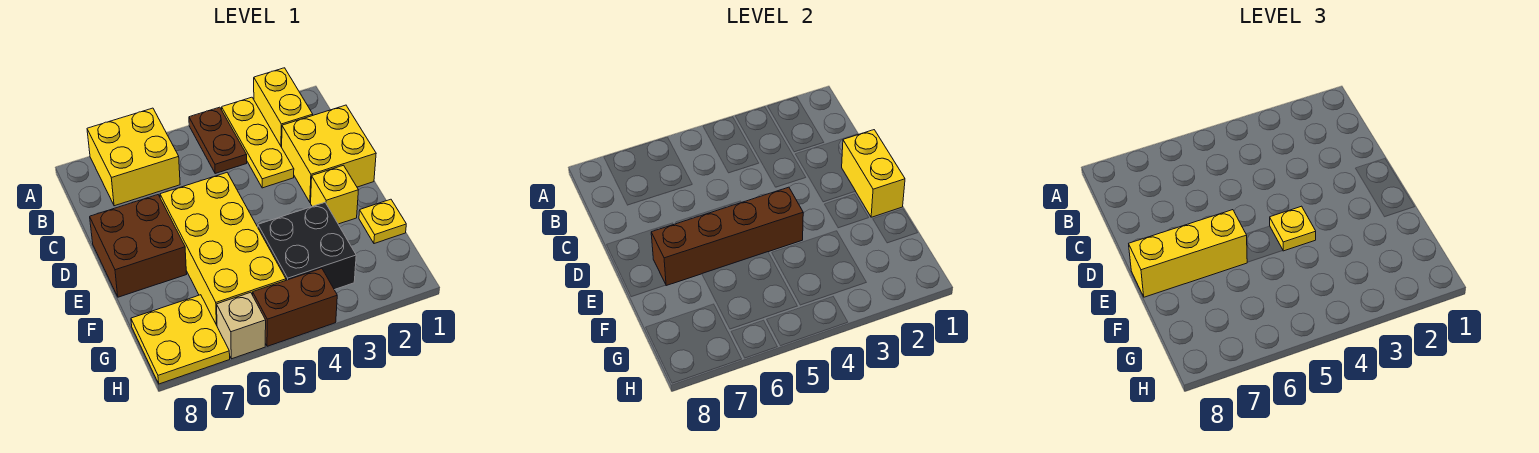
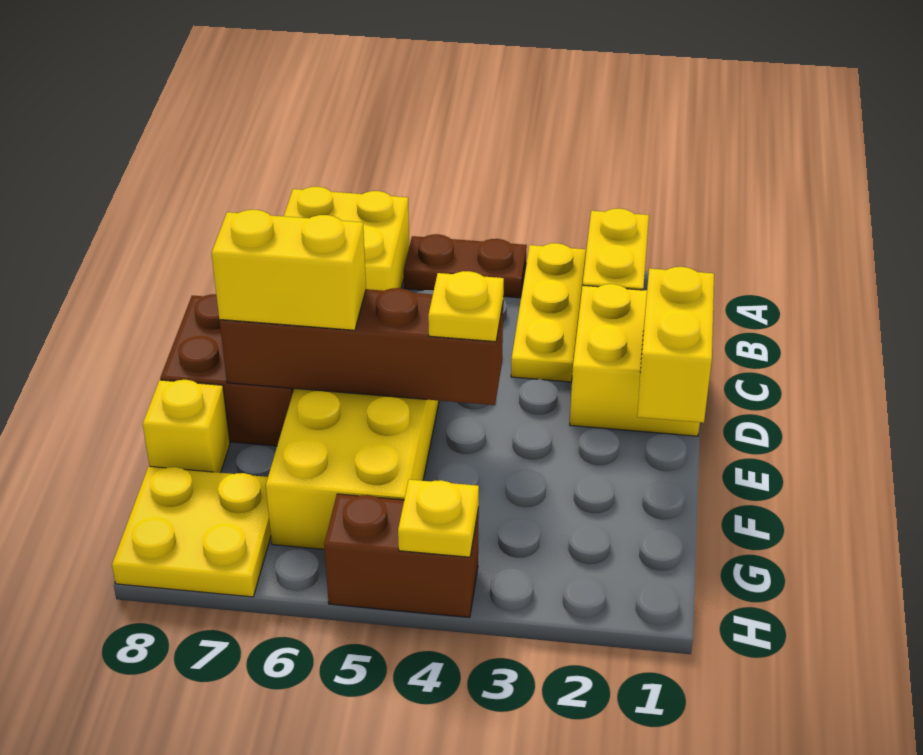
brown plate A4:B4 level 1 -> brown plate A4:A5 level 1
yellow brick E2 level 1 -> yellow brick F8 level 1
yellow brick E6:E8 level 3 -> yellow brick E6:E7 level 3
yellow plate F1 level 1 -> yellow plate H4 level 2
black brick F3:G4 level 1 -> none
tan brick H6 level 1 -> none

